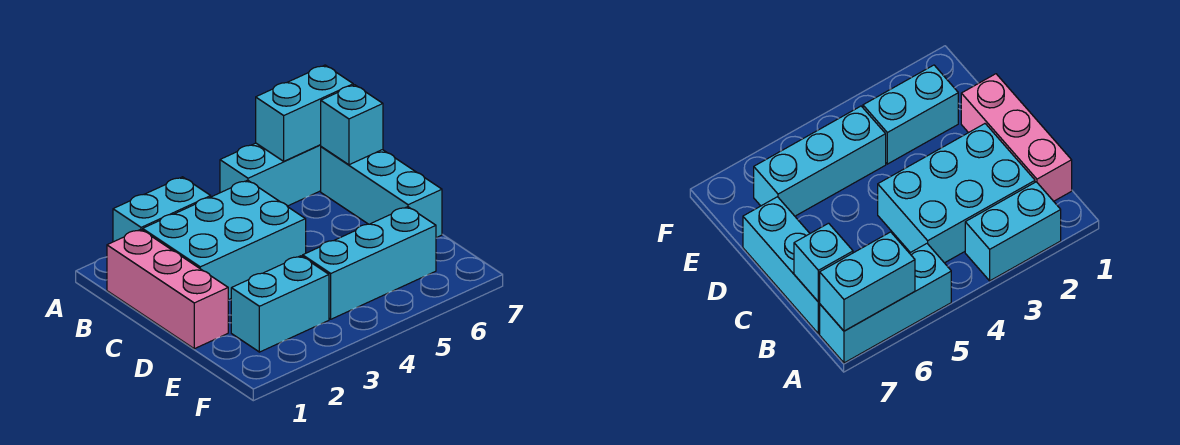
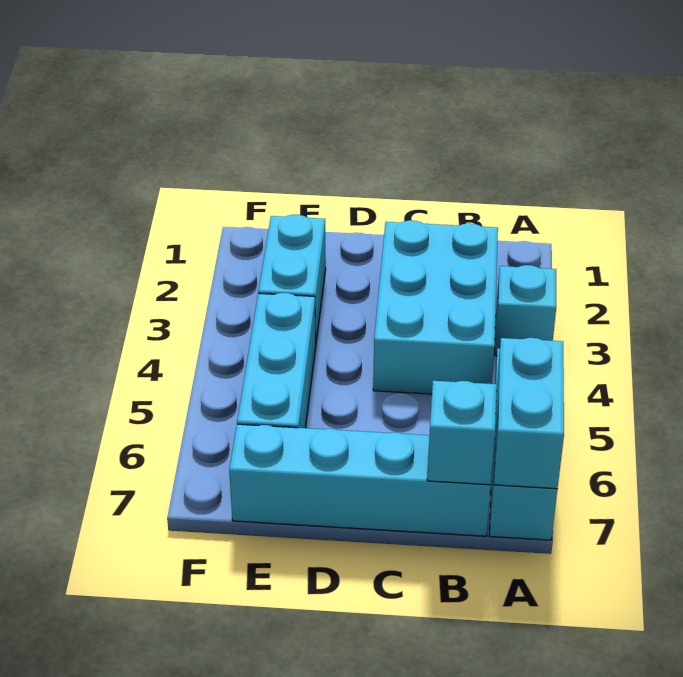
cyan brick A2:A3 level 1 -> cyan brick A3 level 1
pink brick B1:D1 level 1 -> none
cyan brick B7:D7 level 1 -> cyan brick B7:E7 level 1

